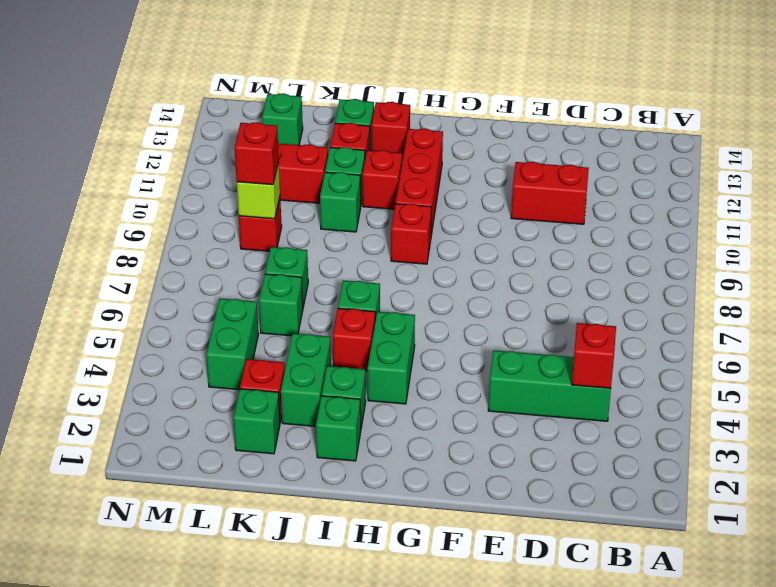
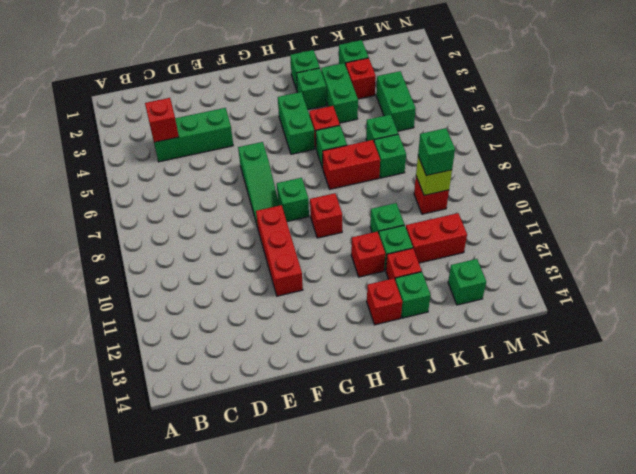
red brick D11:E11 level 1 -> red brick I7:J7 level 1
none -> green slope F6:F8 level 1 top 6
none -> green brick G8 level 1
red brick H10:H12 level 1 -> red brick F9:F11 level 1
red brick L9 level 3 -> green brick L9 level 3

